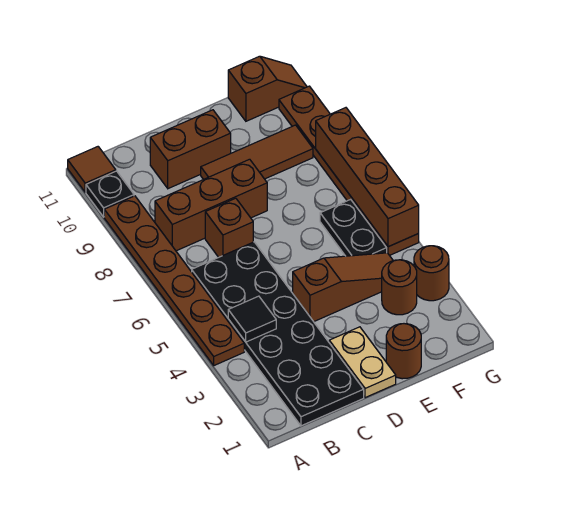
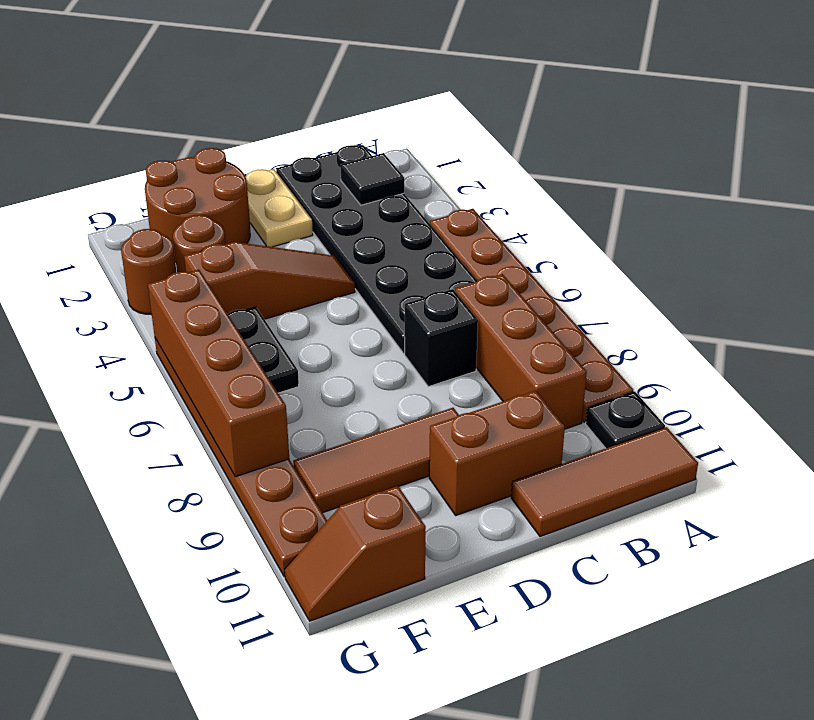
brown tile A11 level 1 -> brown tile A11:C11 level 1
black tile B4 level 2 -> black tile B2 level 2
brown brick B8:D8 level 1 -> brown brick B7:B9 level 1
brown brick C7 level 1 -> black brick C7 level 1
brown slope D4:F4 level 1 top D -> brown slope D4:F4 level 1 top F
brown round brick E1 level 1 -> brown round brick E1:F2 level 1

